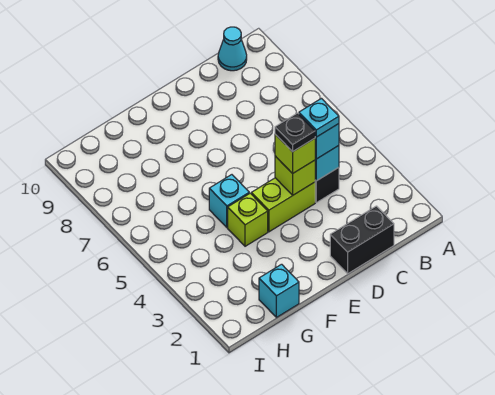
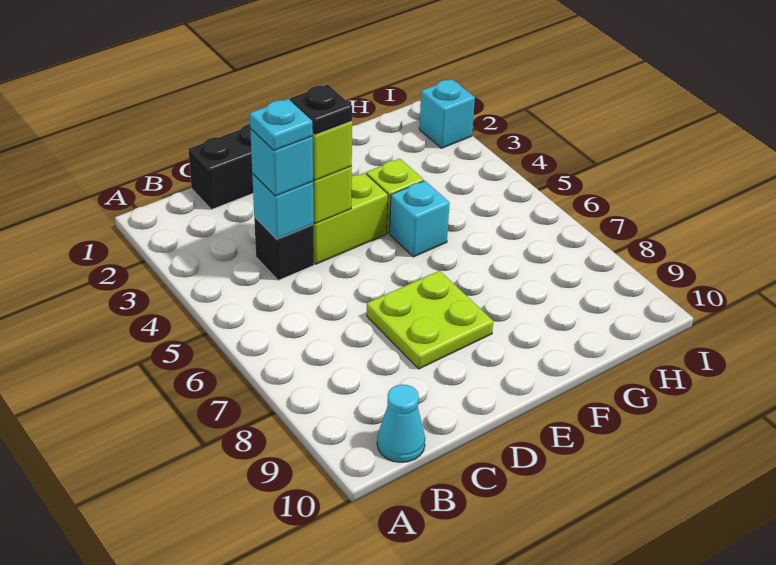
none -> lime plate D7:E8 level 1
cyan brick G1 level 1 -> cyan brick I2 level 1

